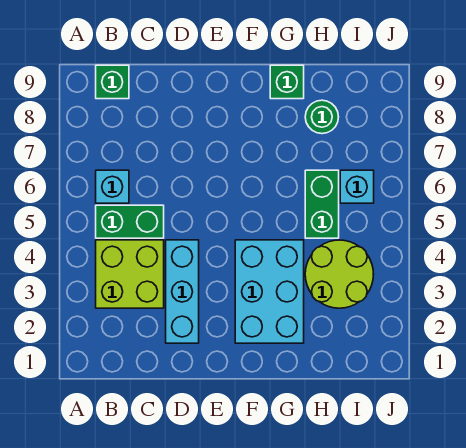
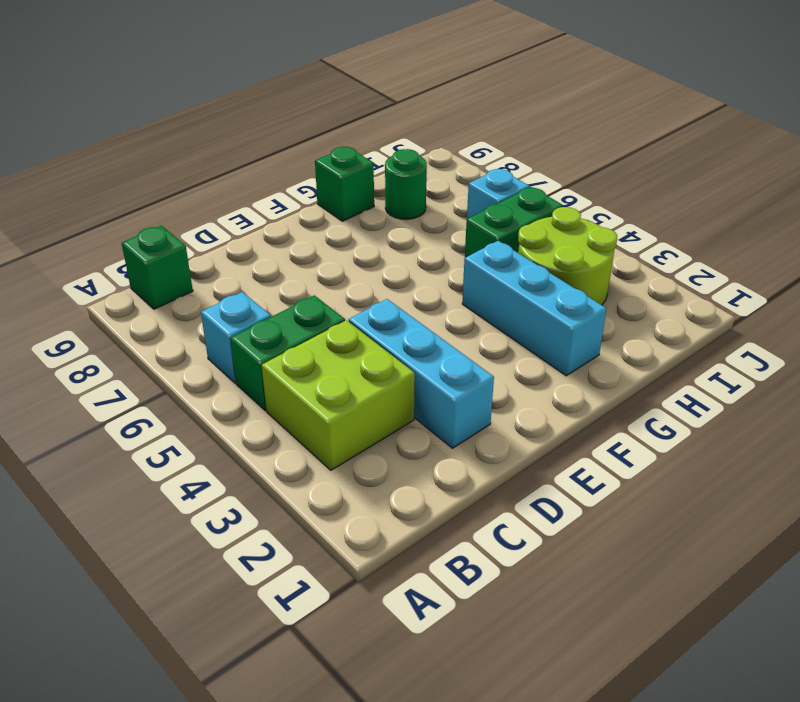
cyan brick F2:G4 level 1 -> cyan brick G2:G4 level 1
green brick H5:H6 level 1 -> green brick H5:I5 level 1

